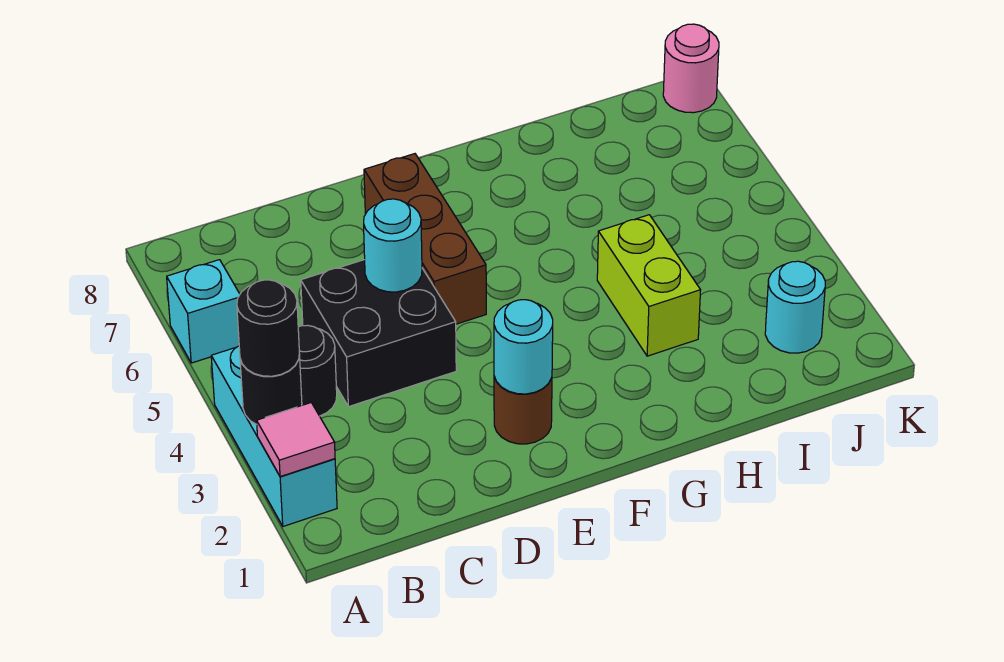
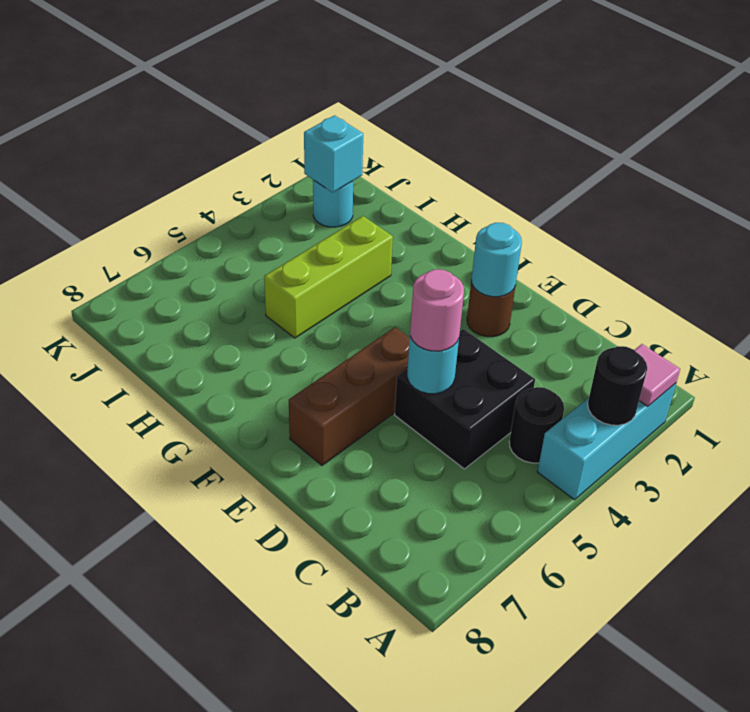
black round brick A3 level 3 -> none
cyan brick A6 level 1 -> cyan brick J2 level 2
lime brick H3:H4 level 1 -> lime brick H3:H5 level 1
pink round brick K8 level 1 -> pink round brick D5 level 3

